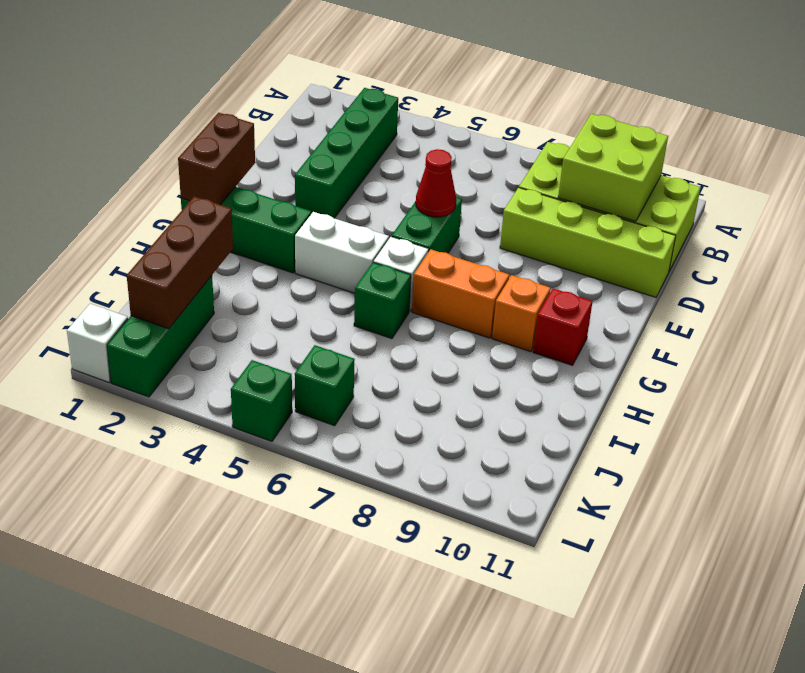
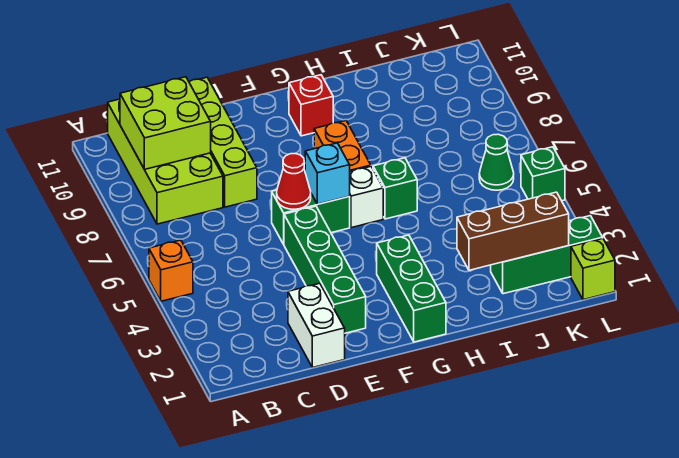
green brick B3:E3 level 1 -> green brick E2:E5 level 1
brown brick F1:G1 level 2 -> none
none -> cyan brick F6 level 2
white brick G4:G5 level 1 -> white brick D1:D2 level 1
orange brick G9 level 1 -> orange brick A5 level 1
green brick K6 level 1 -> green cone K6 level 1
white brick L1 level 1 -> lime brick L1 level 1

